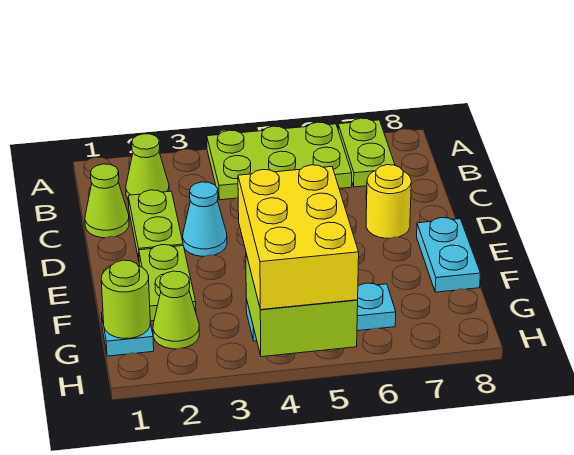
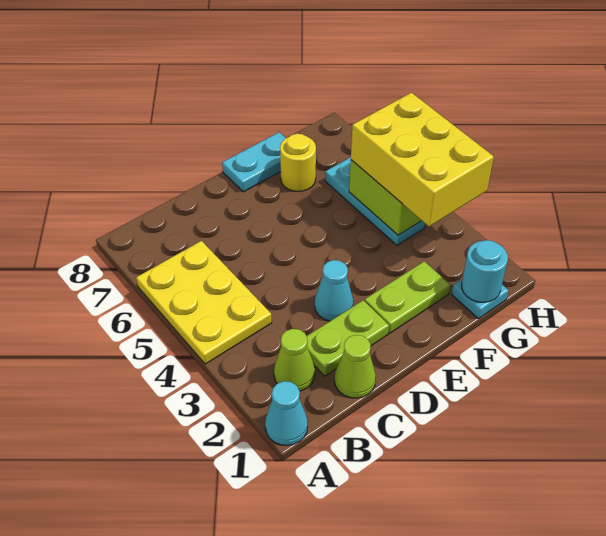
none -> cyan cone A1 level 1
lime plate A4:B6 level 1 -> yellow plate A4:B6 level 1
lime plate A7:B7 level 1 -> none
yellow round brick D7 level 1 -> yellow round brick F7 level 1
yellow brick F4:H5 level 3 -> yellow brick G3:H5 level 3
lime round brick G1 level 2 -> cyan round brick G1 level 2
lime cone G2 level 1 -> none

